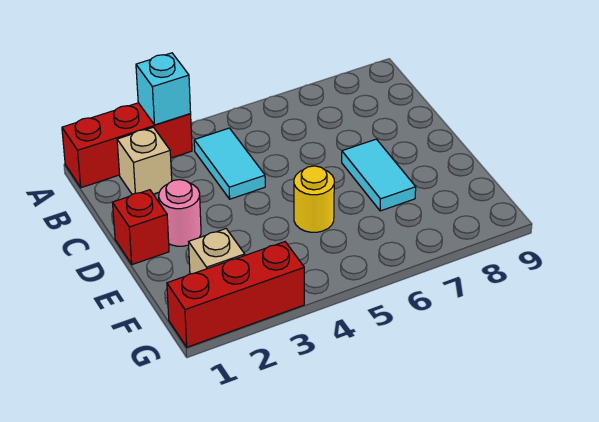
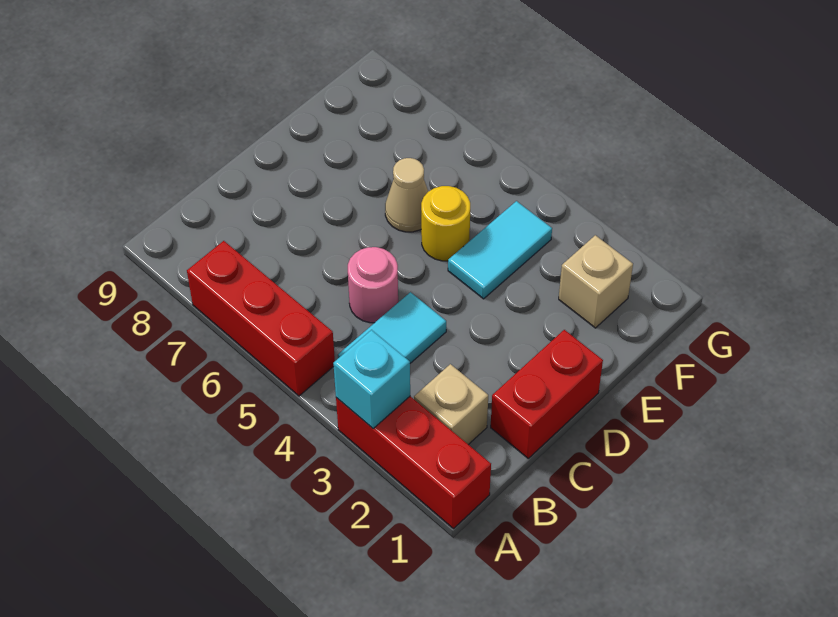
red brick D1 level 1 -> red brick C1:D1 level 1
pink round brick D2 level 1 -> pink round brick C5 level 1
cyan tile D7:E7 level 1 -> cyan tile E4:F4 level 1
none -> tan cone E6 level 1
red brick G1:G3 level 1 -> red brick A5:A7 level 1

